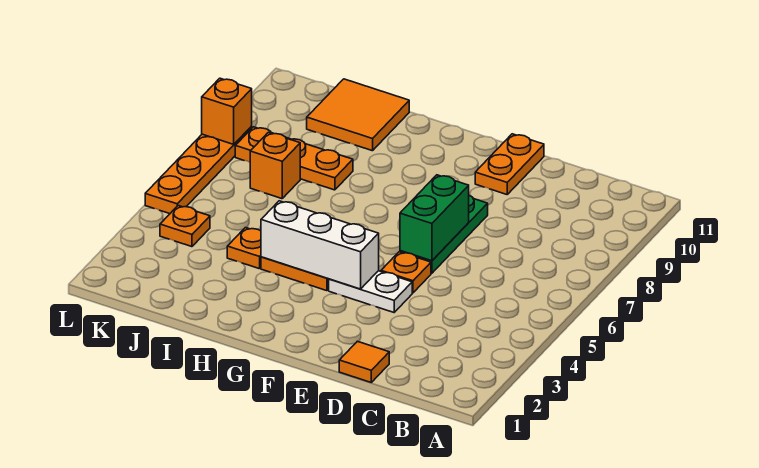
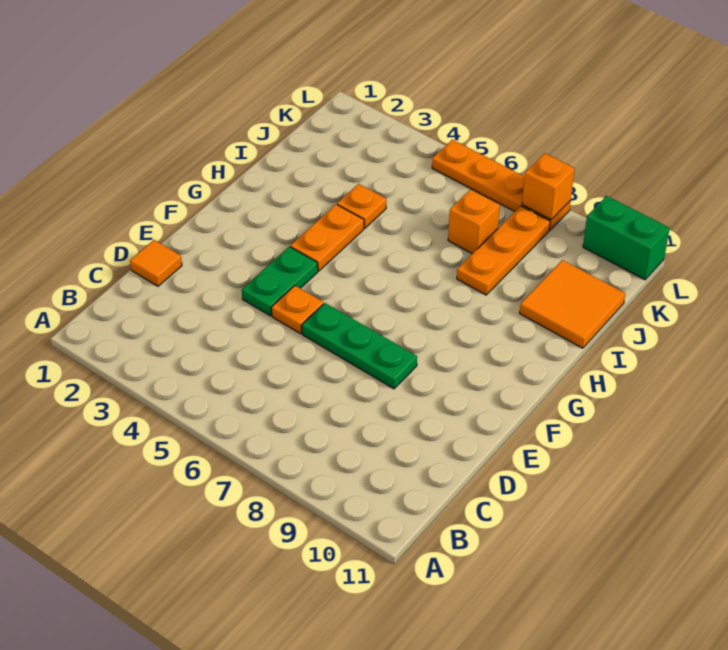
white plate E4:F4 level 1 -> green plate E4:F4 level 1
green brick E6:E7 level 2 -> green brick L10:L11 level 1
orange plate E10:E11 level 1 -> none
white brick F4:H4 level 2 -> none
orange plate K4 level 1 -> none

